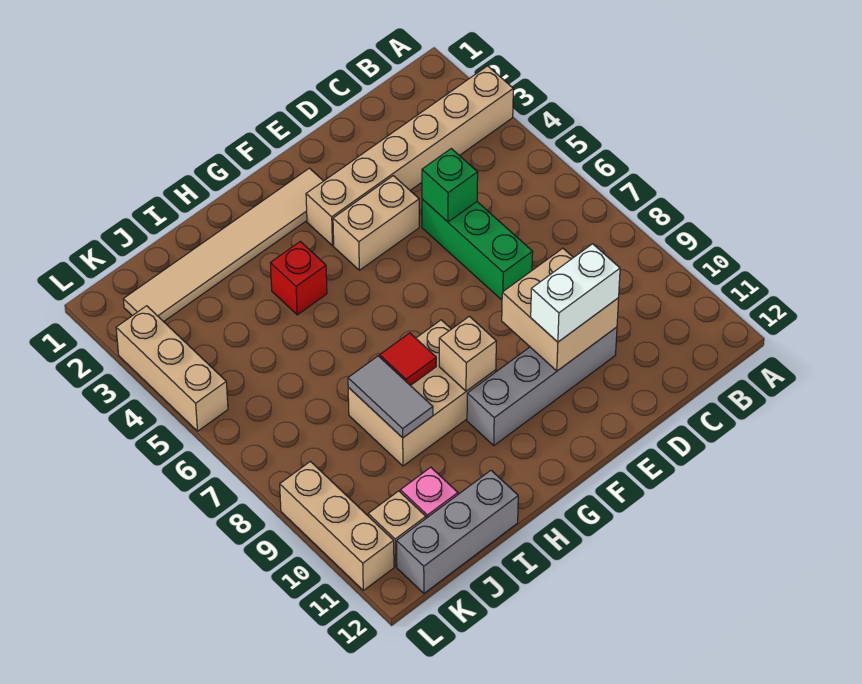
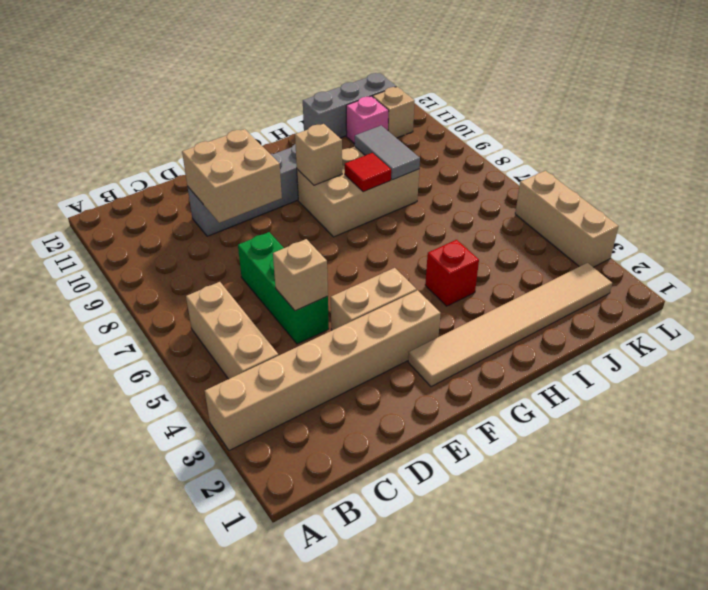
green brick D5 level 2 -> tan brick D5 level 2
white brick D10:E10 level 3 -> none
tan brick L9:L11 level 1 -> tan brick B4:B6 level 1

